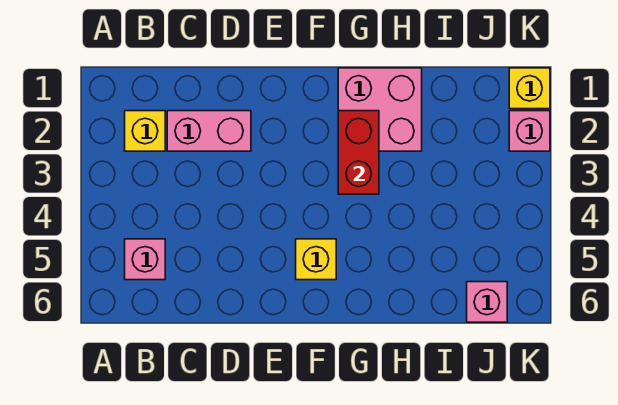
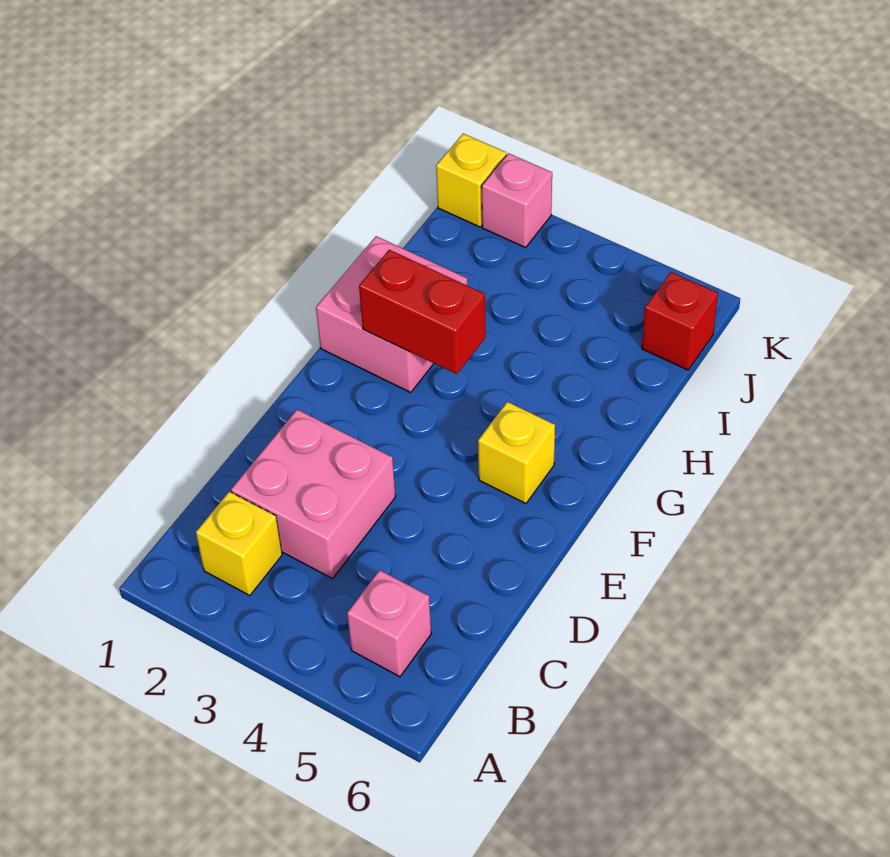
pink brick C2:D2 level 1 -> pink brick C2:D3 level 1
pink brick J6 level 1 -> red brick J6 level 1

